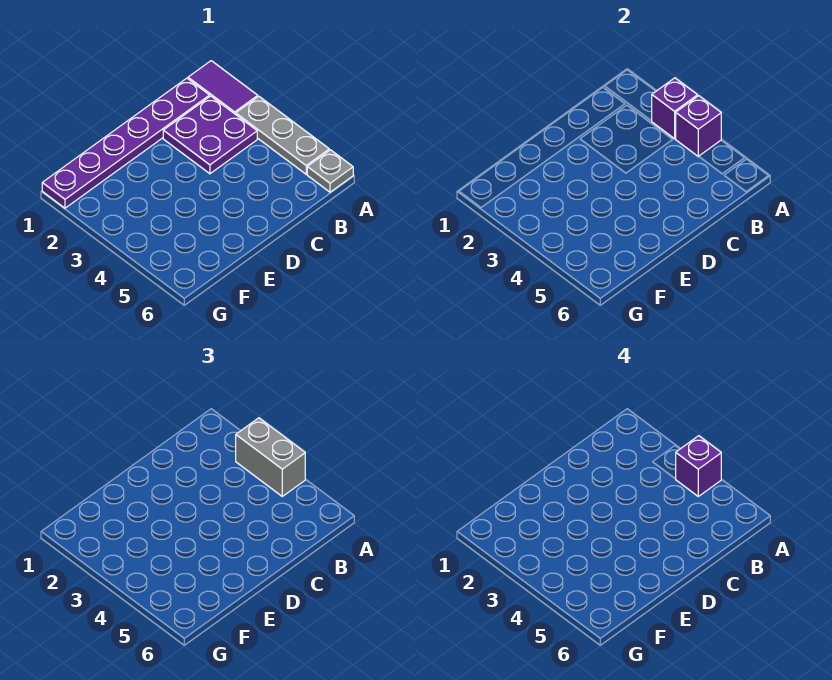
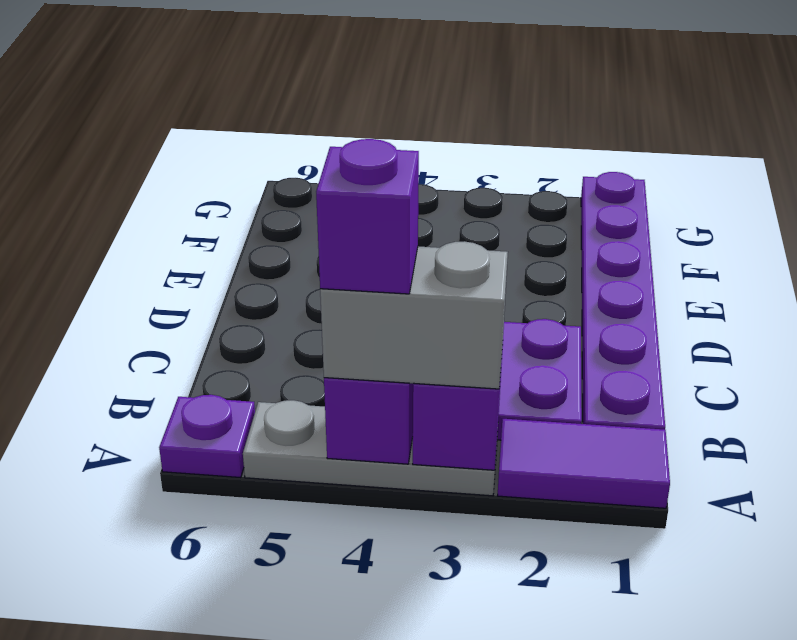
grey plate A6 level 1 -> purple plate A6 level 1

